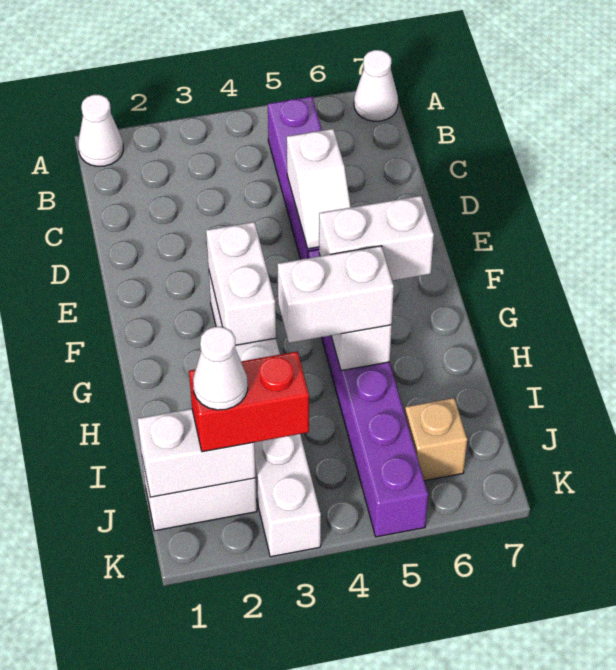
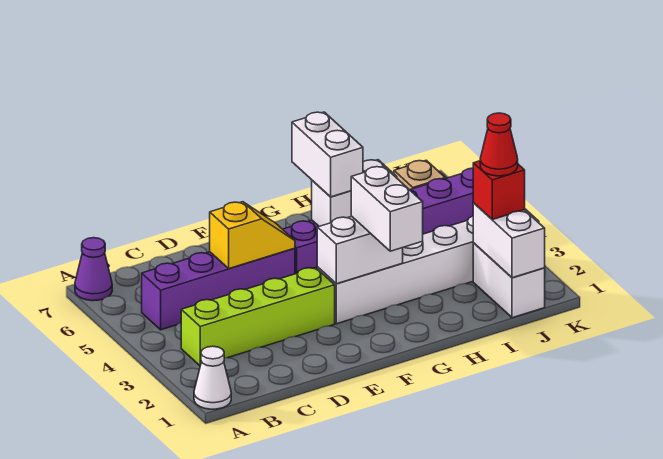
white cone A7 level 1 -> purple cone A7 level 1
none -> lime brick B3:E3 level 1
white slope D5:E5 level 2 top D -> yellow slope D5:E5 level 2 top D
white brick H4:H5 level 3 -> white brick G2:G3 level 3
red brick J2:J3 level 3 -> red brick J2 level 3
white cone J2 level 4 -> red cone J2 level 4

